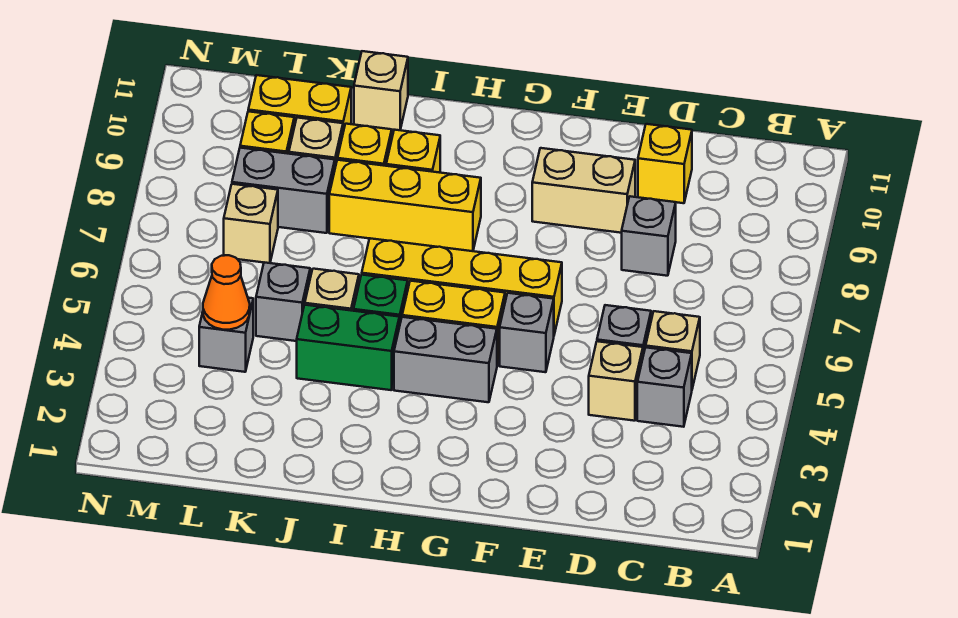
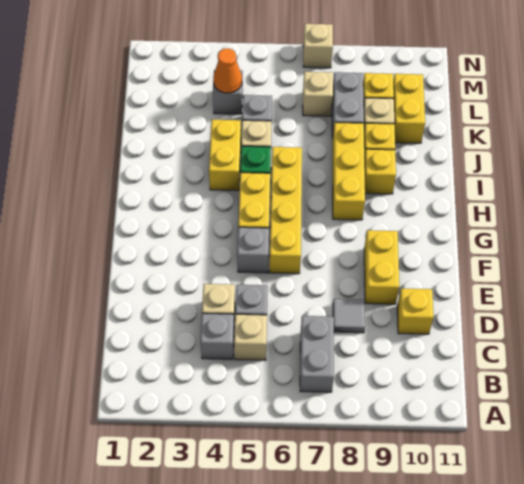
grey brick D8 level 1 -> grey tile D8 level 1
tan brick E9:F9 level 1 -> yellow brick E9:F9 level 1
grey brick G4:H4 level 1 -> grey brick B7:C7 level 1
green brick I4:J4 level 1 -> yellow brick I4:J4 level 1
tan brick J11 level 1 -> tan brick N7 level 1

